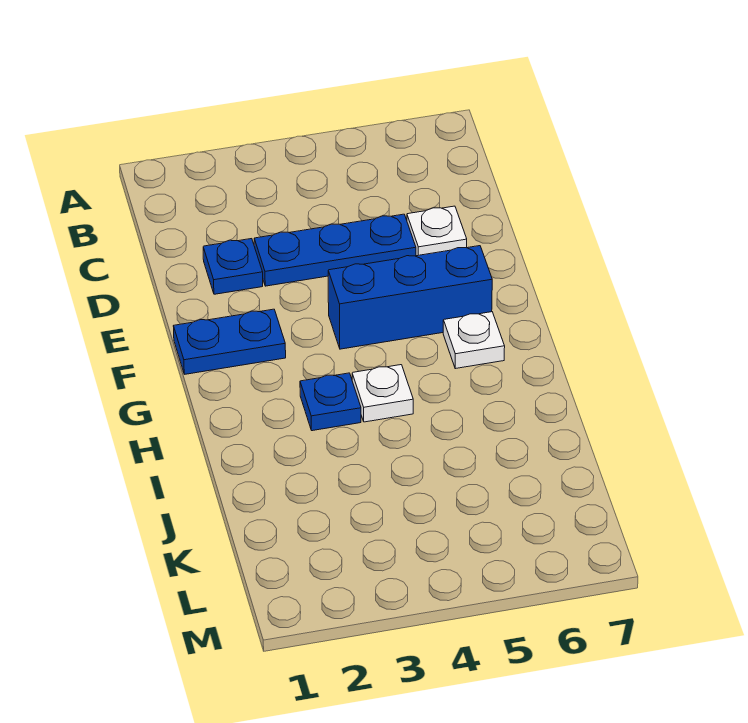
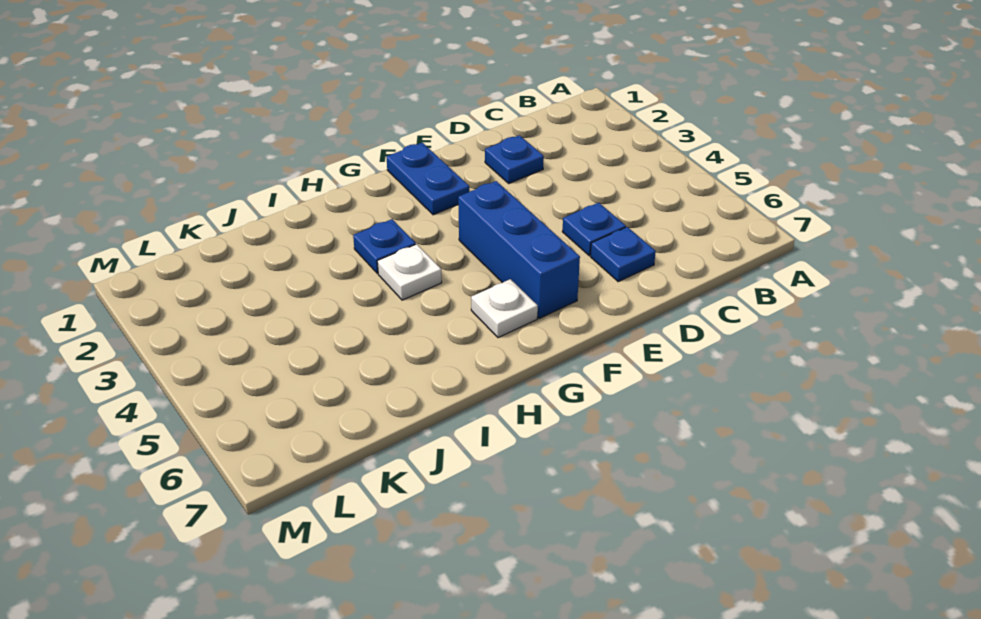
blue plate D3:D5 level 1 -> blue plate D5 level 1
white plate D6 level 1 -> blue plate D6 level 1

